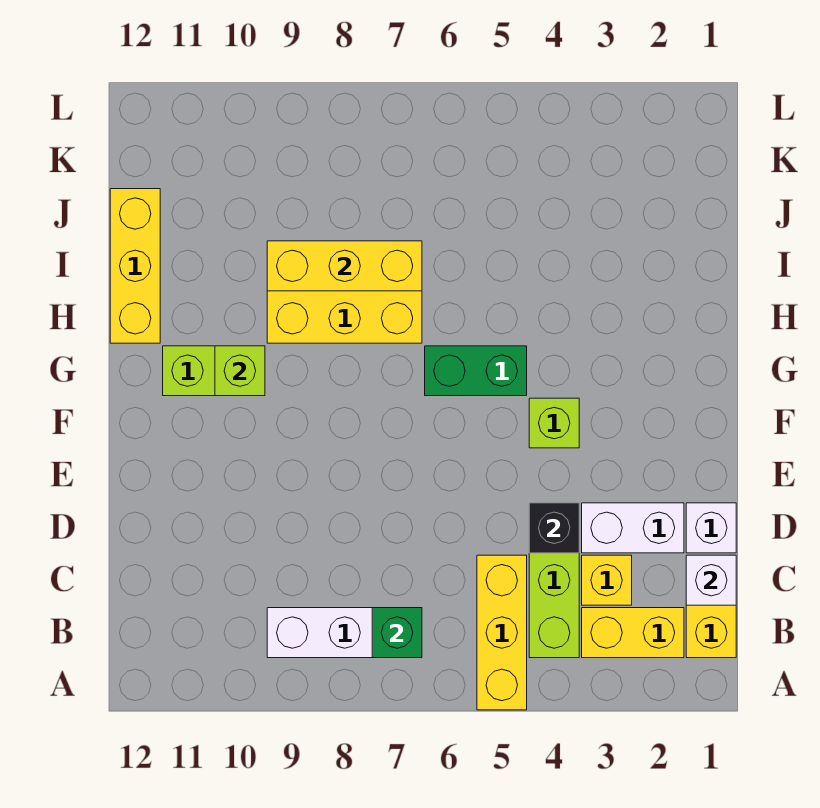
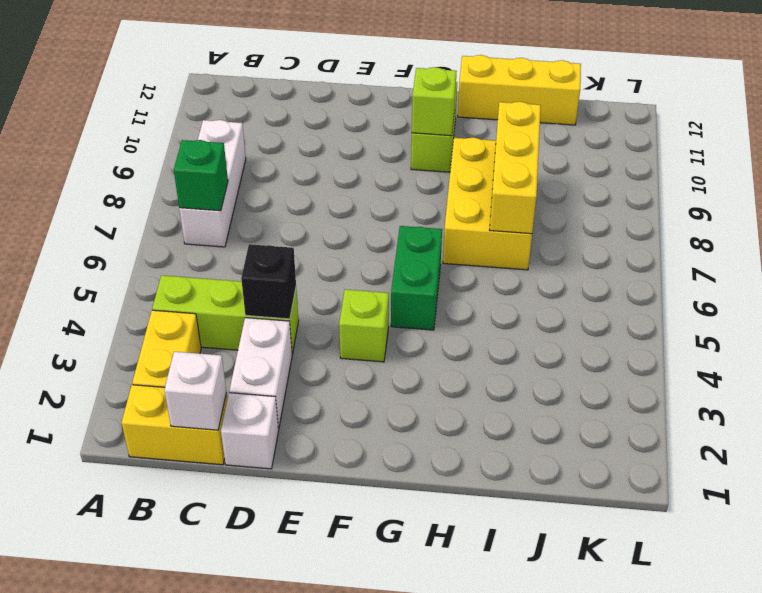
yellow brick A5:C5 level 1 -> none
yellow brick C3 level 1 -> none

